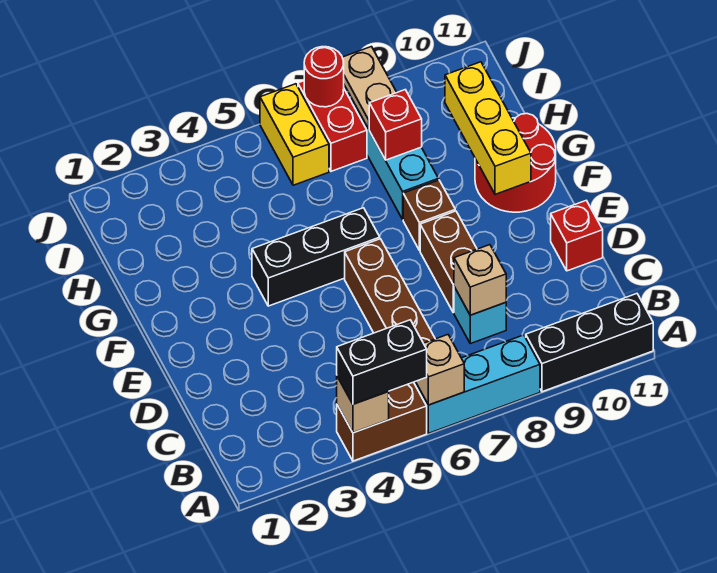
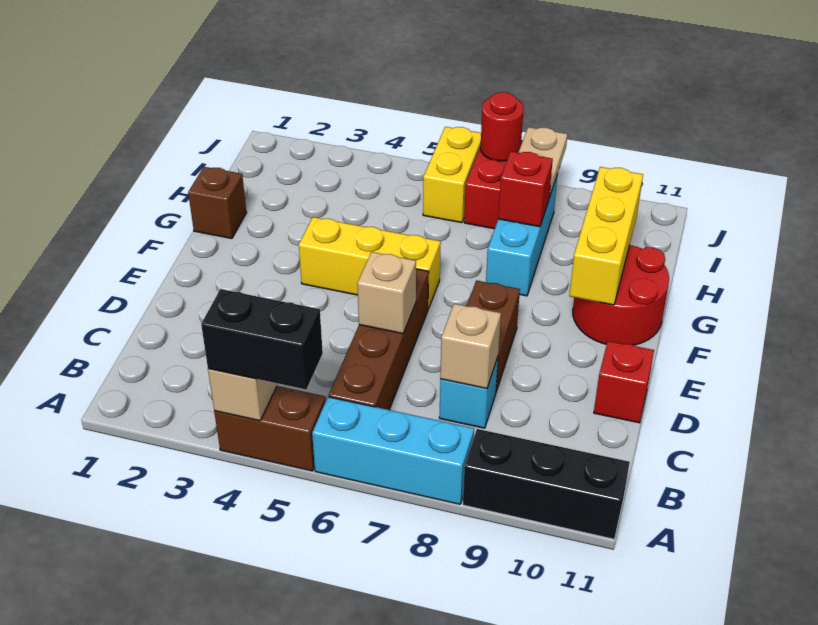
tan brick A6 level 2 -> tan brick D6 level 2
black brick F4:F6 level 1 -> yellow brick F4:F6 level 1
brown brick F8 level 1 -> brown brick G1 level 1

